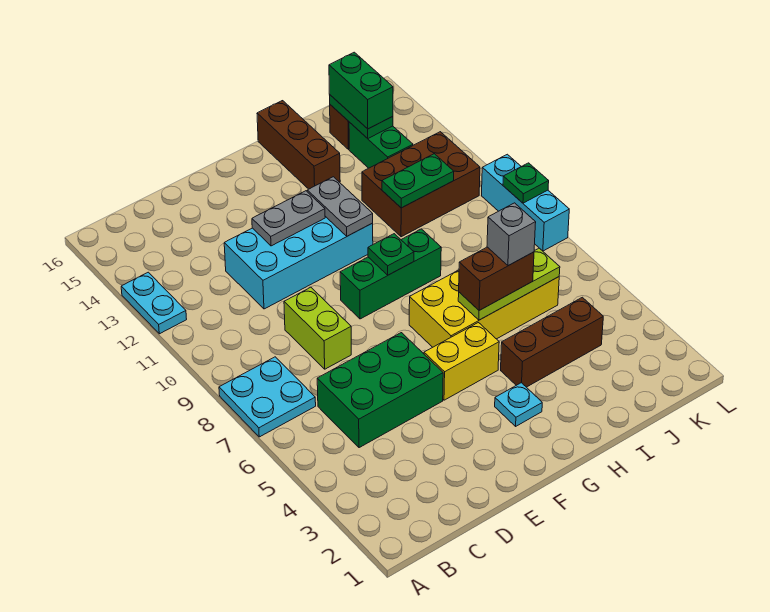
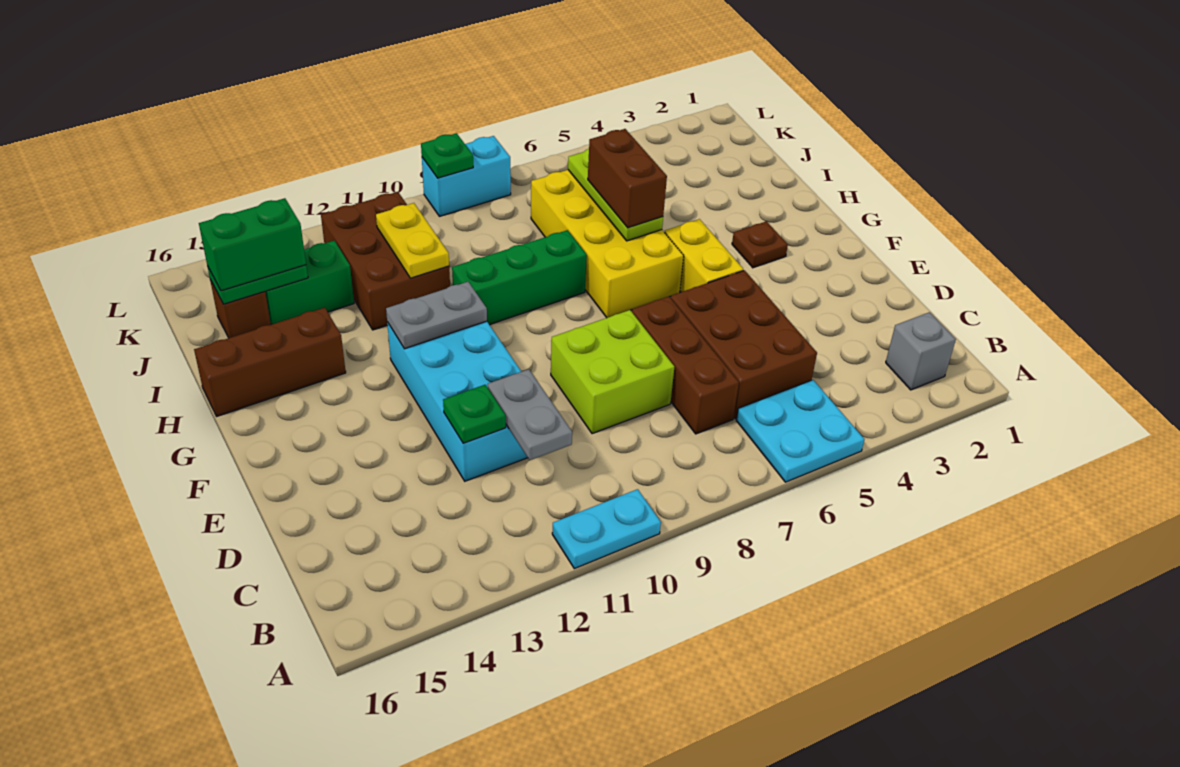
cyan plate A7:B8 level 1 -> cyan plate A5:B6 level 1
cyan plate A12:A13 level 1 -> cyan plate A10:A11 level 1
green brick C5:E6 level 1 -> brown brick C5:E6 level 1
lime brick D8:D9 level 1 -> lime brick D8:E9 level 1
grey plate E12:F12 level 2 -> grey plate C11:D11 level 2
green brick F9:H9 level 1 -> green brick H8:H10 level 1
cyan plate G3 level 1 -> brown plate G3 level 1
green plate G9 level 2 -> green plate D12 level 2
brown brick H4:J4 level 1 -> brown brick C7:E7 level 1
grey brick I6 level 4 -> grey brick B2 level 1
green plate I11:J11 level 2 -> yellow plate I11:J11 level 2
cyan brick L8:L10 level 1 -> cyan brick L8:L9 level 1

